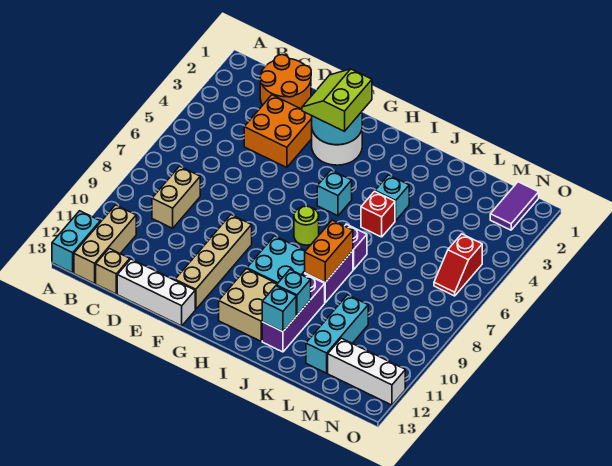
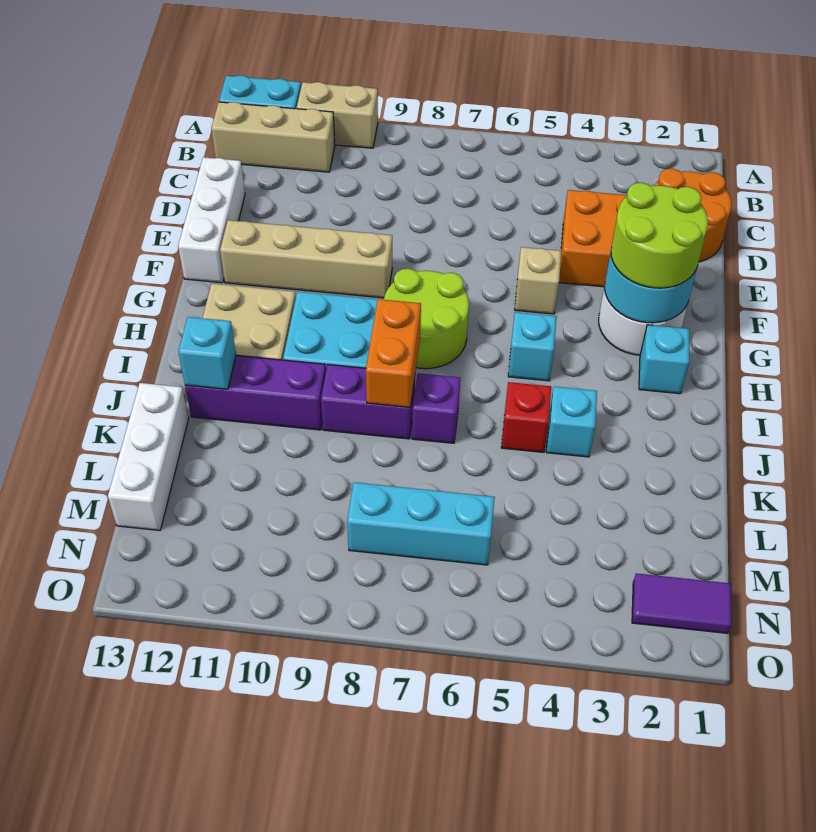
tan brick C8:C9 level 1 -> tan brick A10:A11 level 1
tan brick C13 level 1 -> tan brick F5 level 1
lime slope F2:G3 level 3 top G -> lime round brick F2:G3 level 3
lime round brick H7 level 1 -> lime round brick G7:H8 level 1
orange brick J8:J9 level 2 -> orange brick I8:J8 level 2
cyan brick J11 level 2 -> cyan brick H2 level 1
cyan brick L10:L12 level 1 -> cyan brick M6:M8 level 1
white brick M12:O12 level 1 -> white brick K13:M13 level 1
red slope N5:N6 level 1 top 5 -> none

